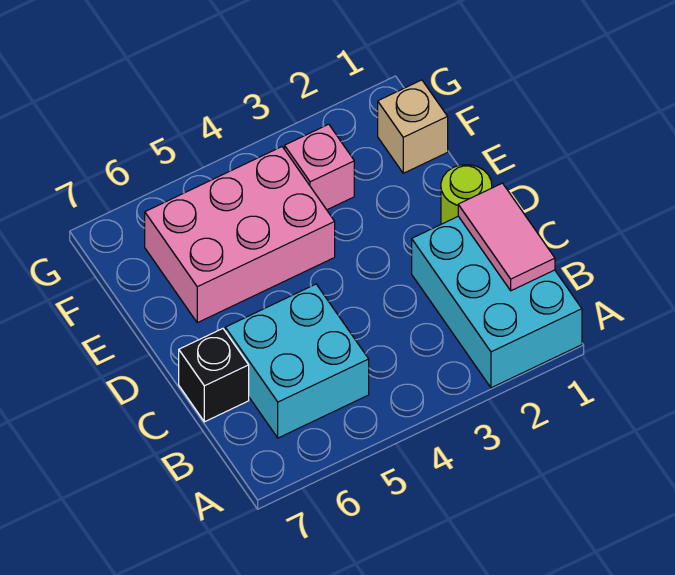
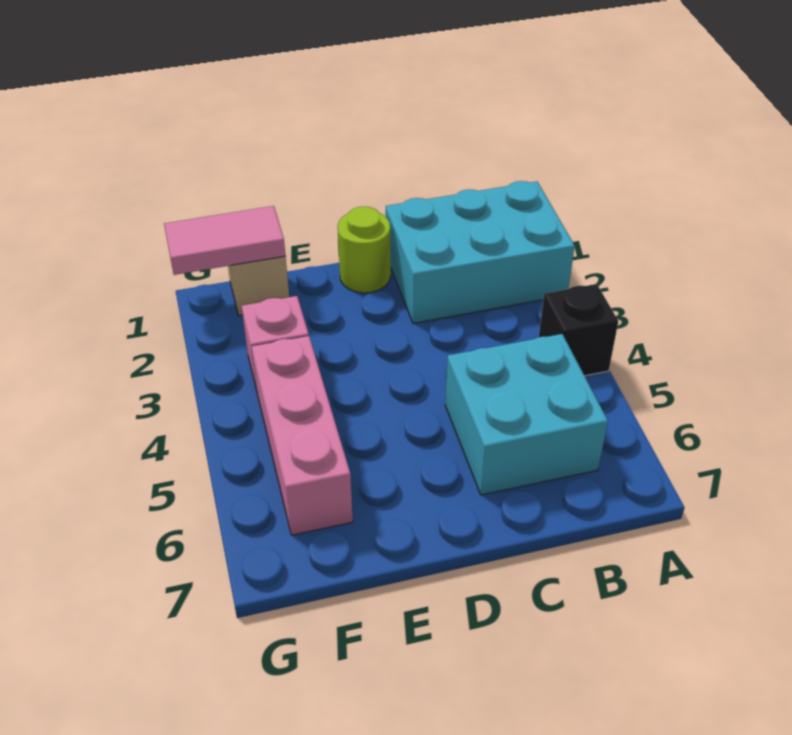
pink tile B1:C1 level 2 -> pink tile F1:G1 level 2
black brick C7 level 1 -> black brick A4 level 1
pink brick E4:F6 level 1 -> pink brick F4:F6 level 1

